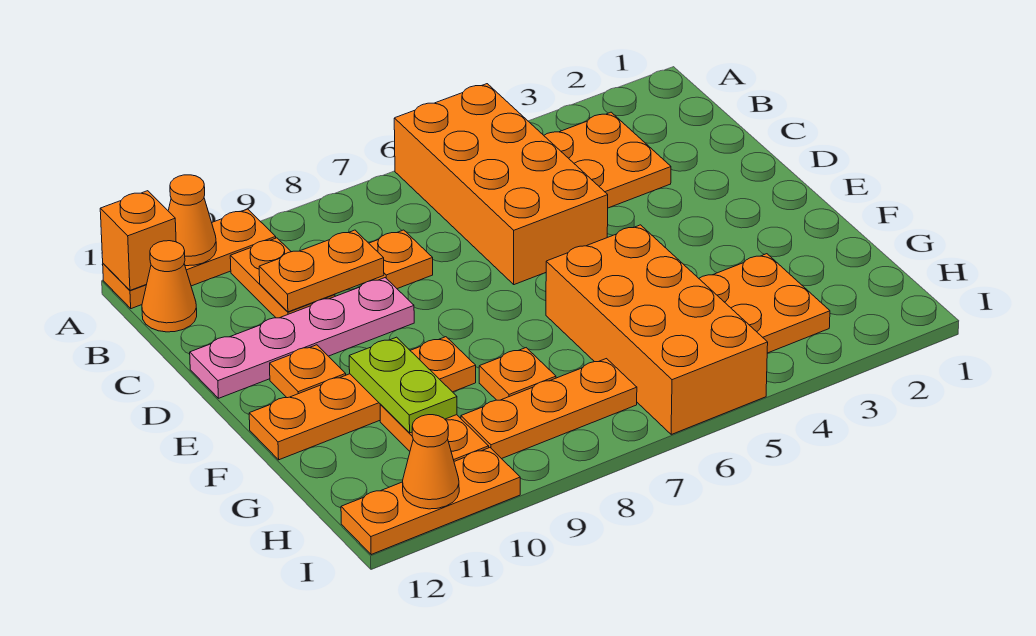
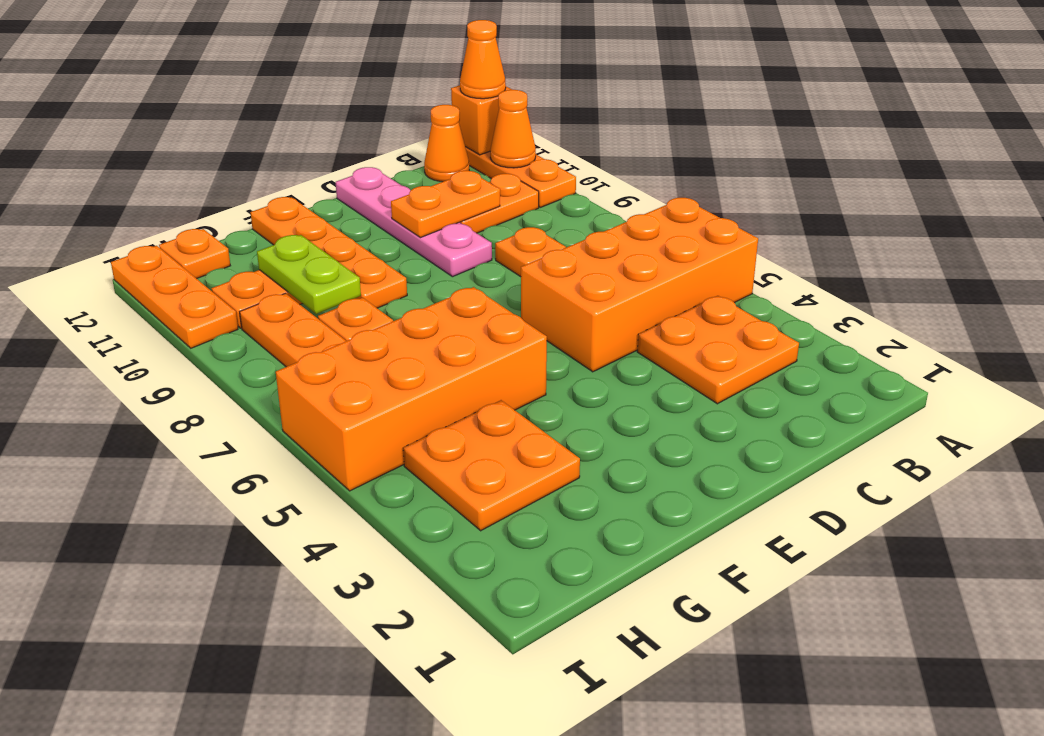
orange plate C9:C10 level 2 -> orange plate C10:D10 level 2
orange plate E11 level 1 -> orange plate H12 level 1
lime plate F10:G10 level 2 -> lime plate G9:G10 level 2
orange cone I11 level 2 -> orange cone A12 level 3

